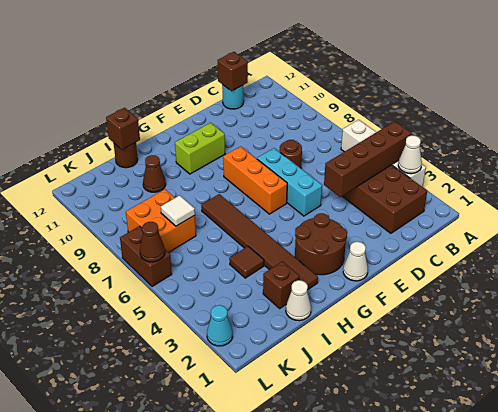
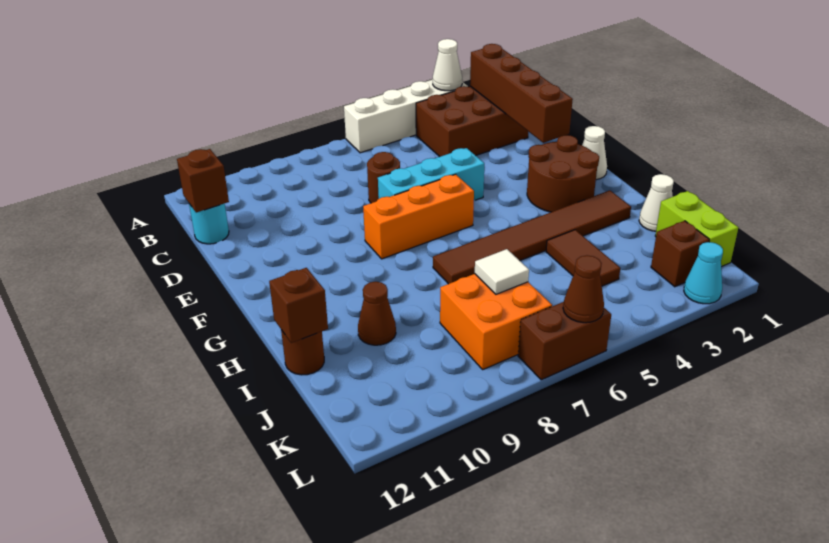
brown brick A4:D4 level 2 -> brown brick B2:E2 level 2
lime brick F10:G10 level 1 -> lime brick J1:K1 level 1
brown brick I2 level 1 -> brown brick K2 level 1
brown tile I4 level 1 -> brown tile I4:J4 level 1

